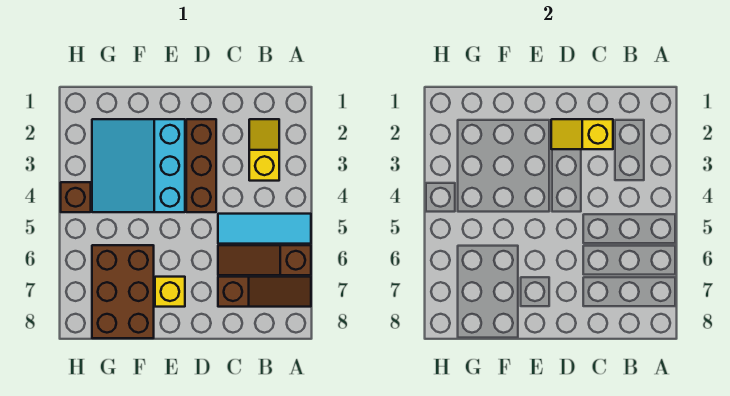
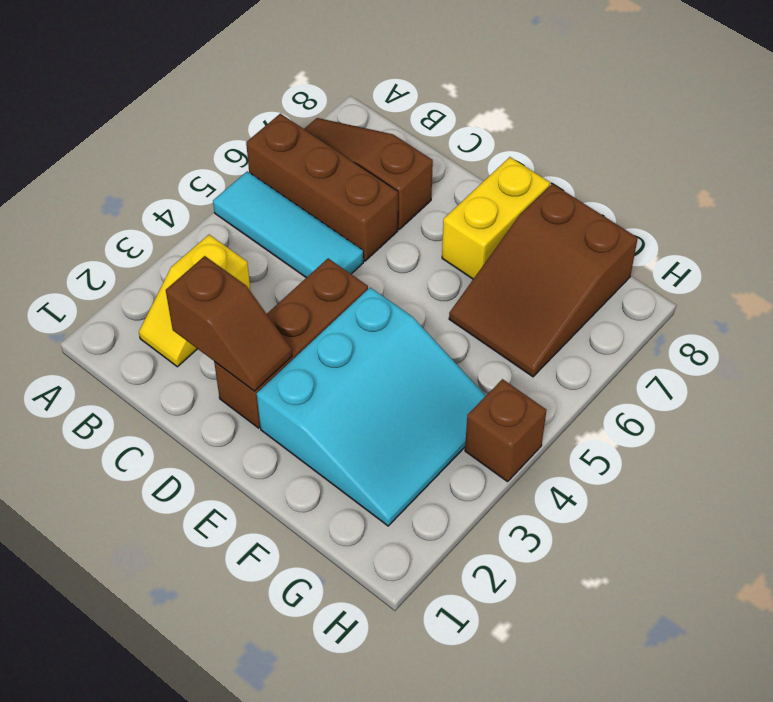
brown slope A6:C6 level 1 top A -> brown brick A6:C6 level 1
yellow slope C2:D2 level 2 top C -> brown slope C2:D2 level 2 top C
yellow brick E7 level 1 -> yellow brick E7:E8 level 1
brown brick F6:G8 level 1 -> brown slope F6:G8 level 1 top 8

